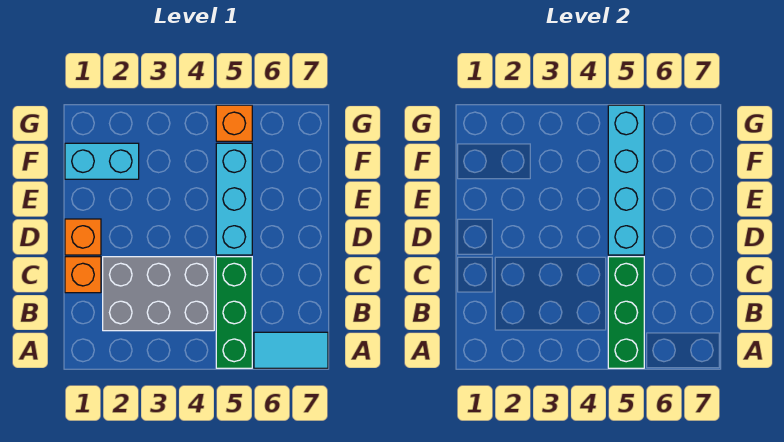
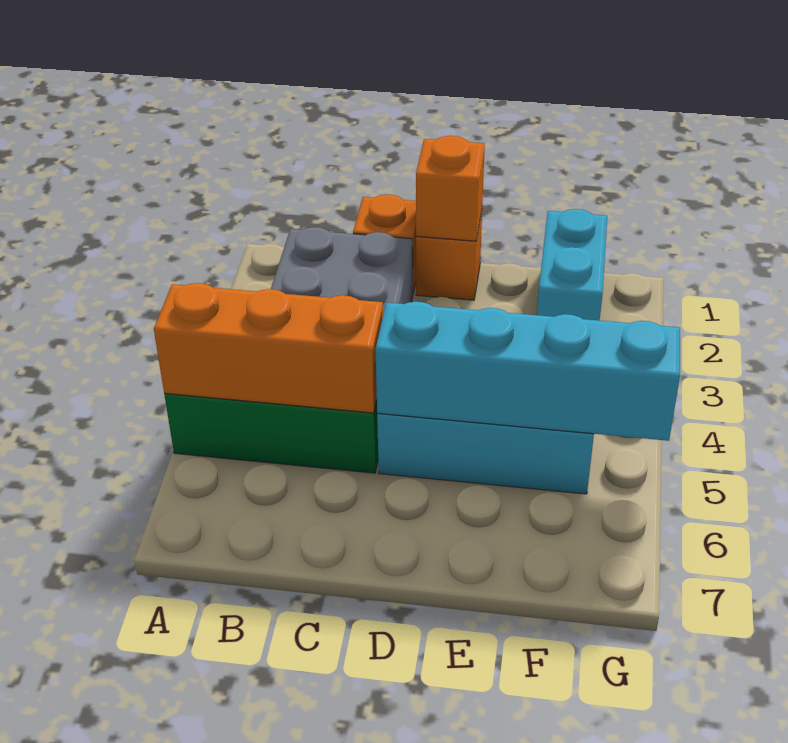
green brick A5:C5 level 2 -> orange brick A5:C5 level 2
cyan tile A6:A7 level 1 -> none
orange brick G5 level 1 -> orange brick D1 level 2

